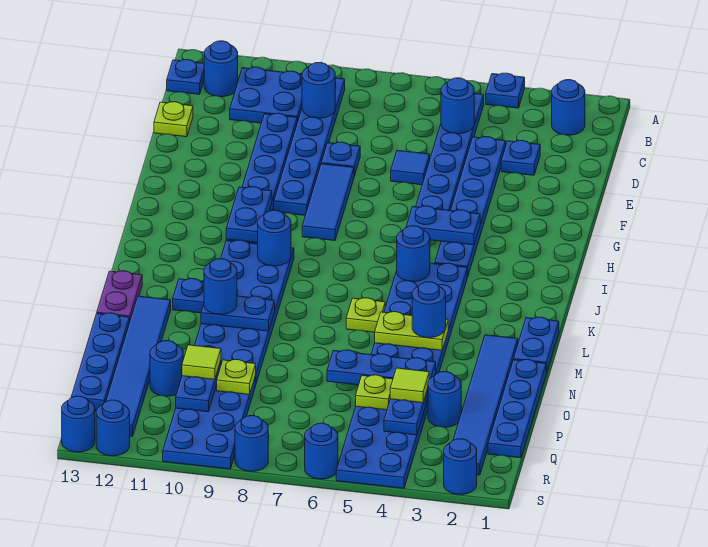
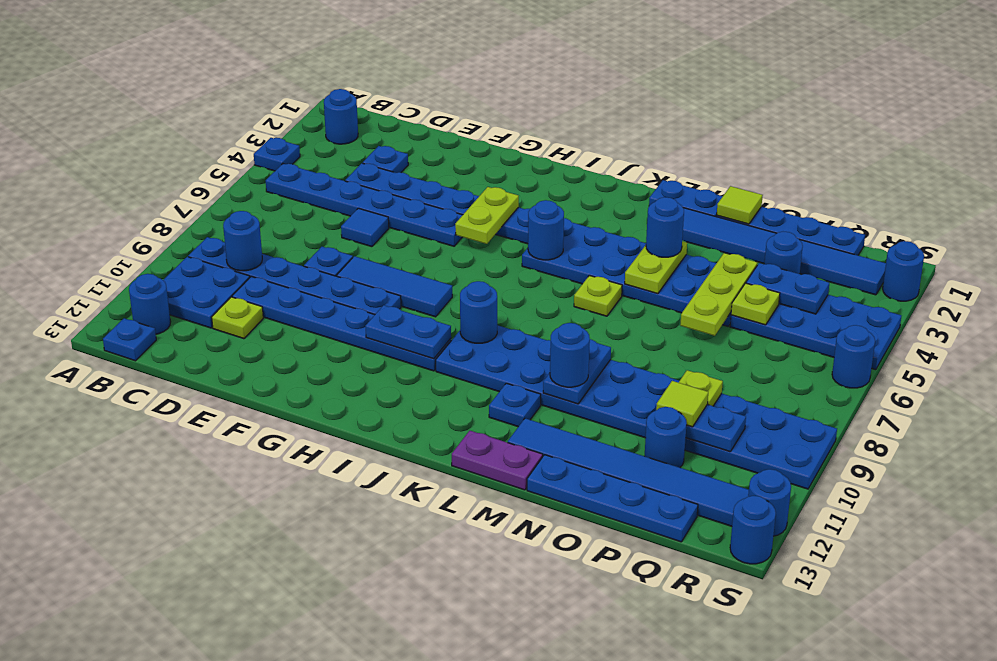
blue round brick C5 level 2 -> none
lime plate D13 level 1 -> lime plate D11 level 1
blue plate H4:H5 level 2 -> lime plate H4:H5 level 2
blue plate O4:O6 level 2 -> lime plate O4:O6 level 2
lime tile P4 level 3 -> lime tile N1 level 2
blue round brick S8 level 1 -> none

